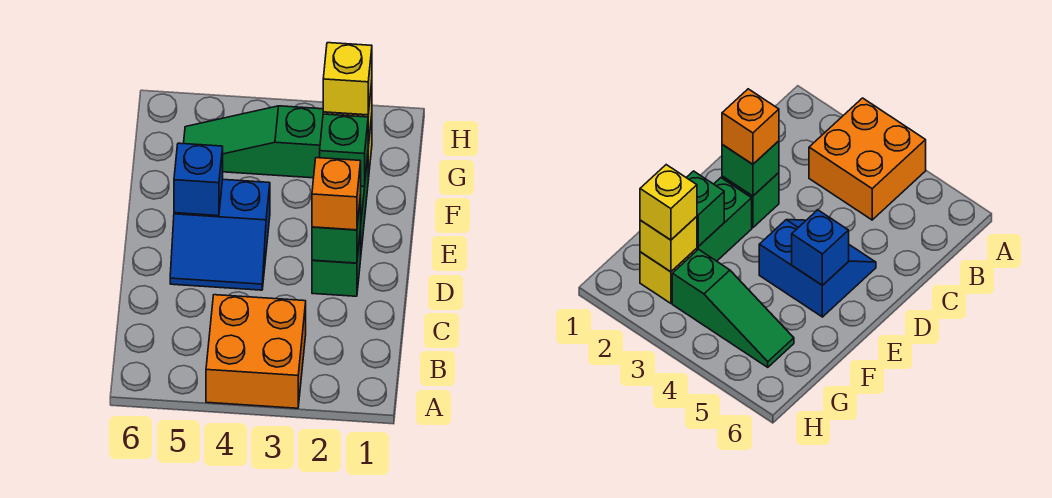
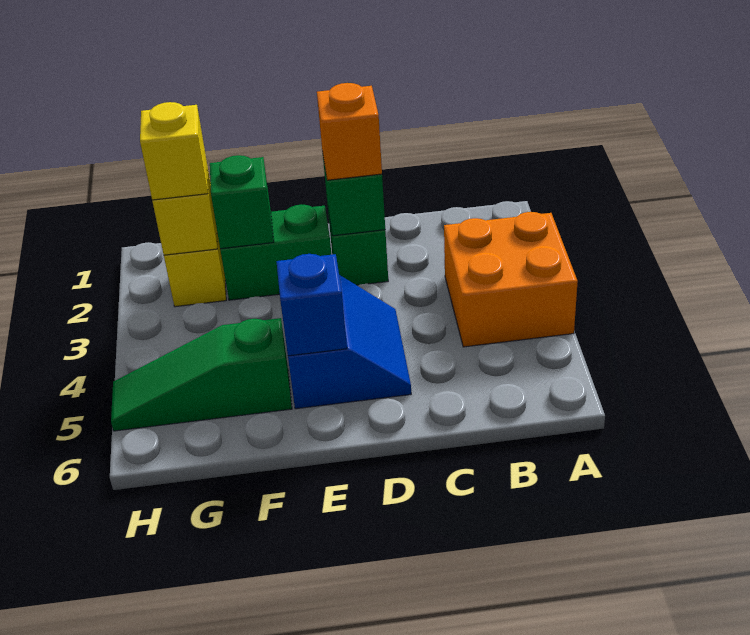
green slope G3:G5 level 1 top 3 -> green slope F5:H5 level 1 top F

